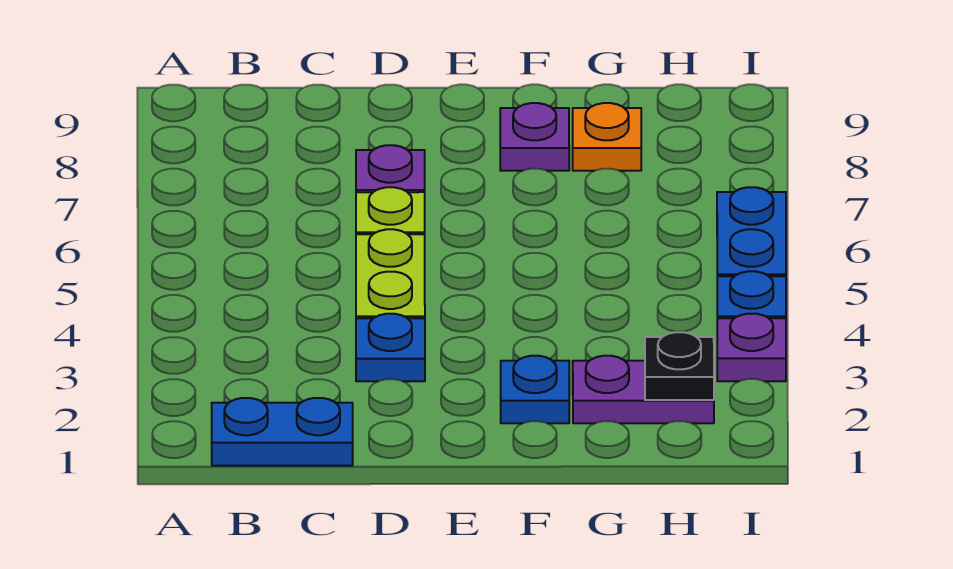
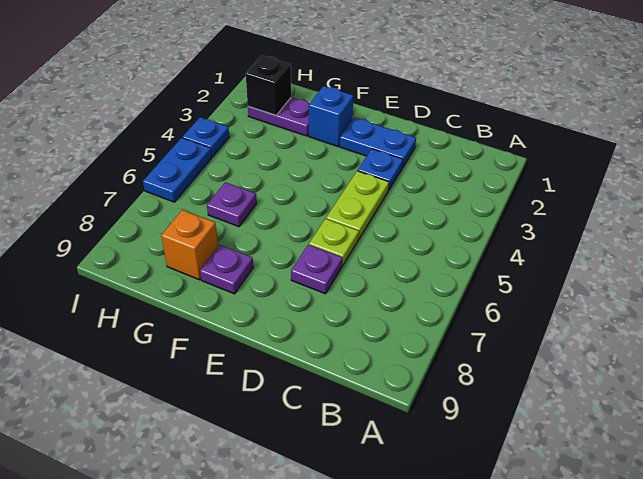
blue plate B1:C1 level 1 -> blue plate D2:E2 level 1
blue plate F2 level 1 -> blue brick F2 level 1
orange plate G8 level 1 -> orange brick G8 level 1
black plate H2 level 2 -> black brick H2 level 2
purple plate I3 level 1 -> purple plate G6 level 1

